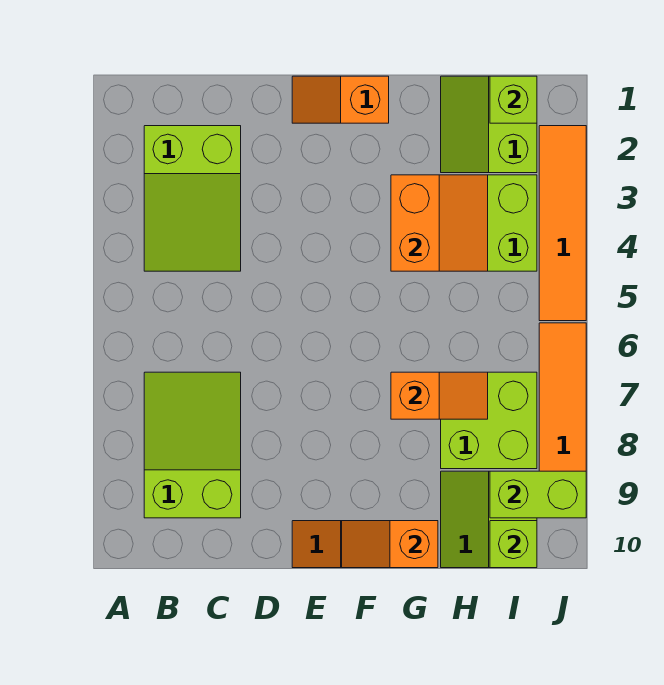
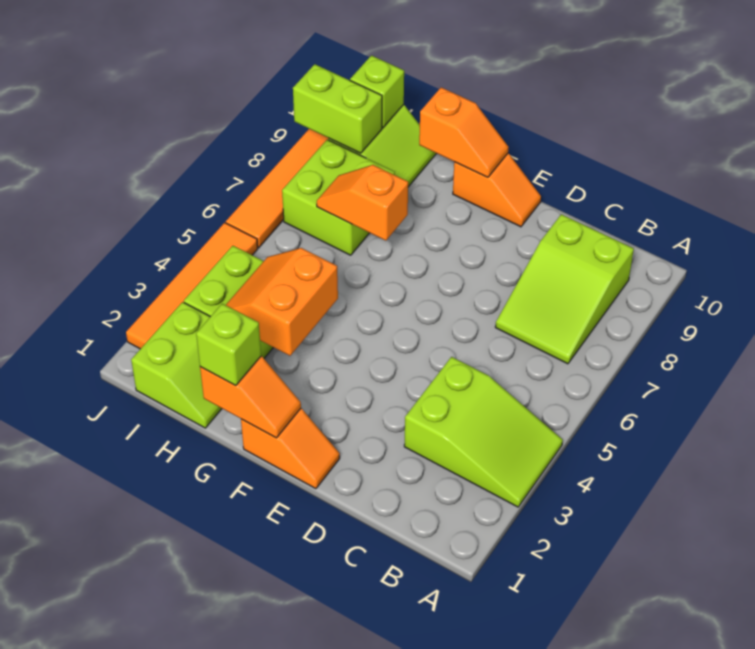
lime slope B2:C4 level 1 top 2 -> lime slope A3:C4 level 1 top C
none -> orange slope F1:G1 level 2 top G
lime brick I1 level 2 -> lime brick G1 level 3

